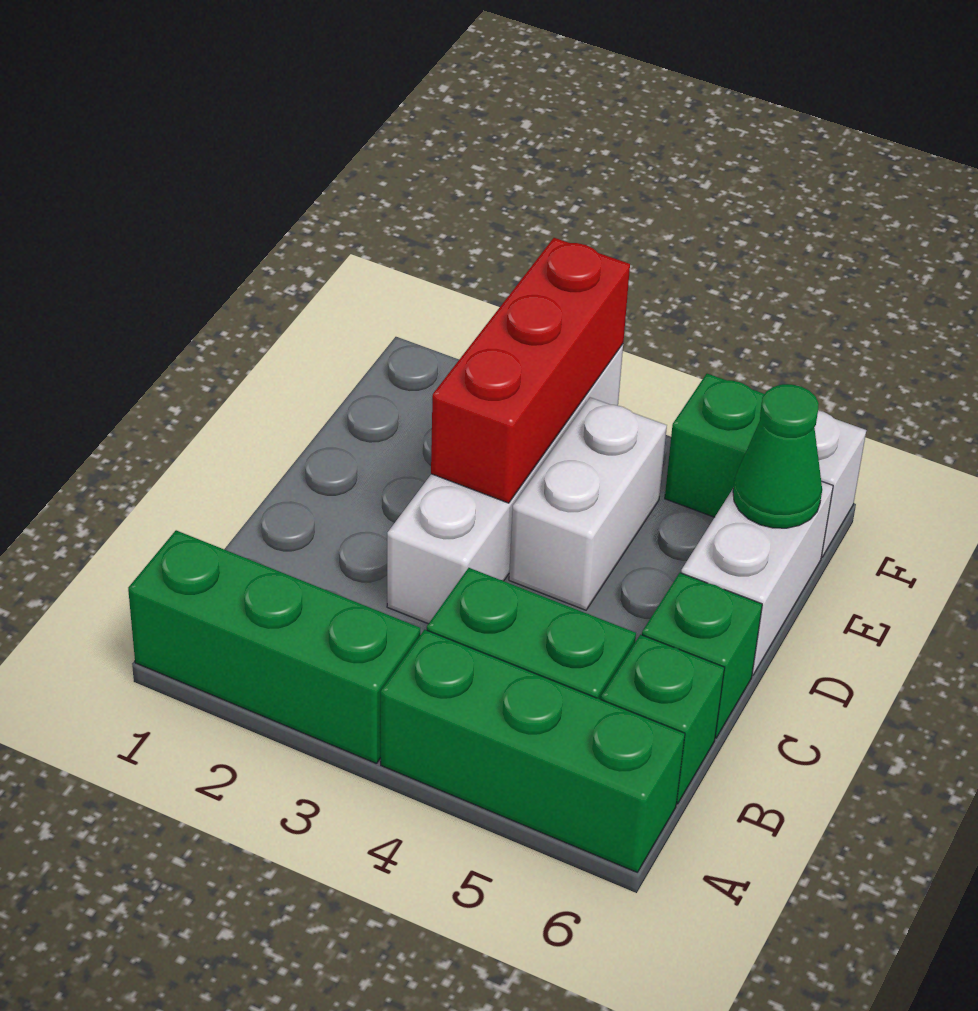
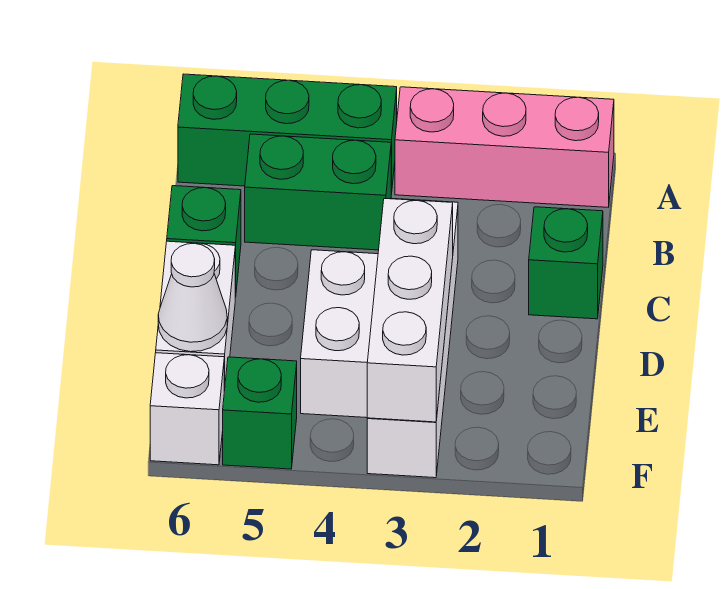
green brick A1:A3 level 1 -> pink brick A1:A3 level 1
green brick B6 level 1 -> green brick C1 level 1
red brick D3:F3 level 2 -> white brick D3:F3 level 2
green cone E6 level 2 -> white cone E6 level 2

